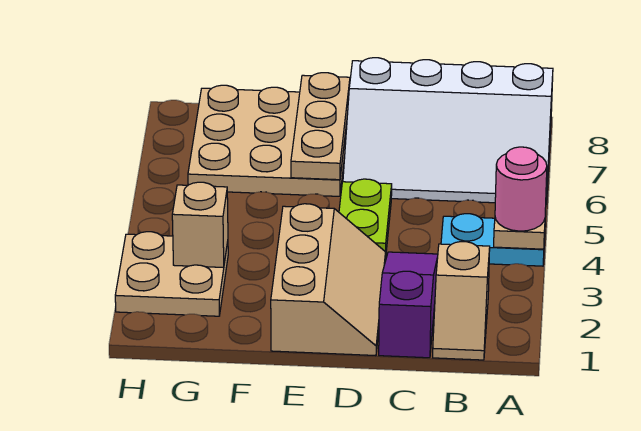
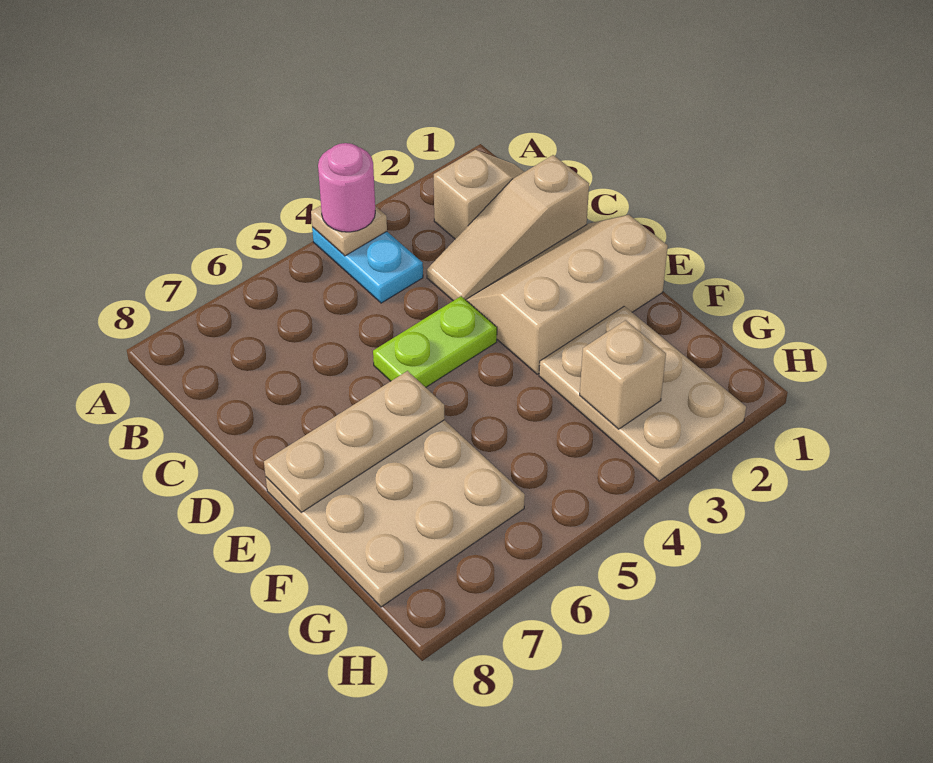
white slope A6:D8 level 1 top 8 -> none
purple slope C1:C3 level 1 top 1 -> tan slope C1:C3 level 1 top 1
tan plate G2:H3 level 1 -> tan plate F2:H3 level 1

